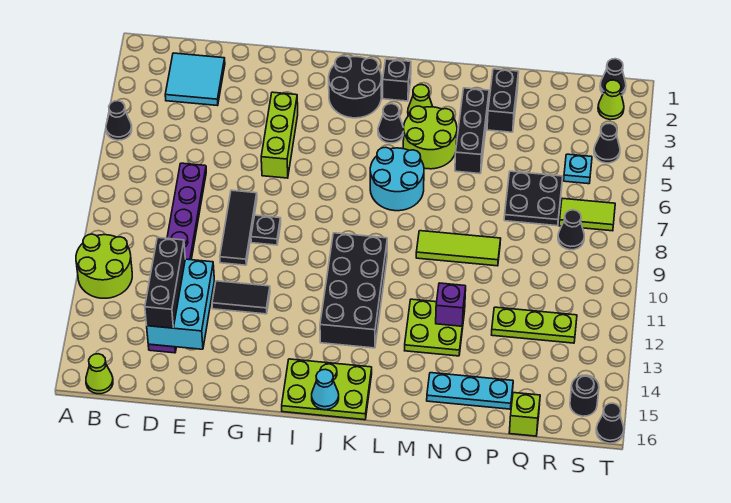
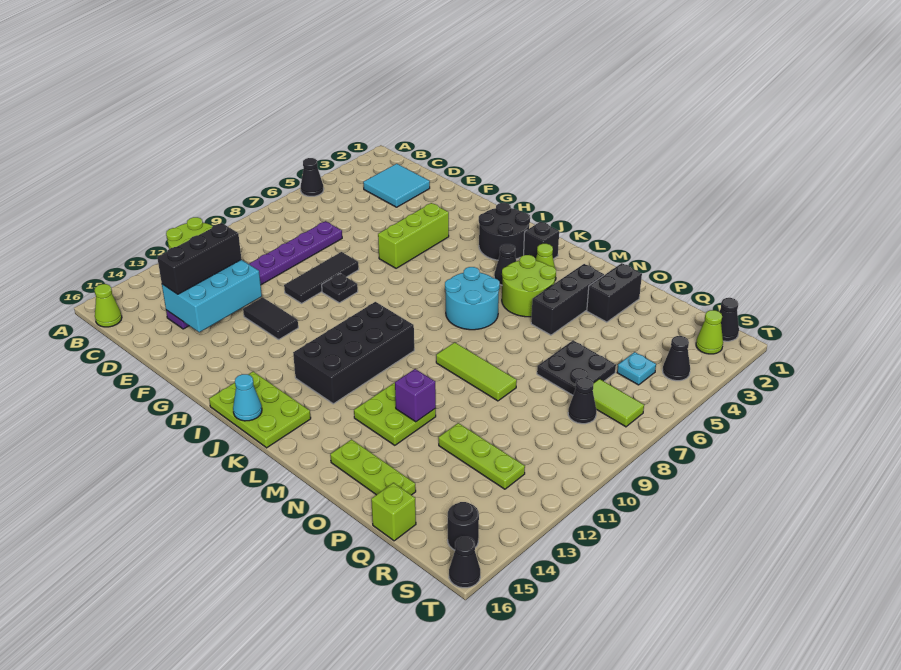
cyan plate N15:P15 level 1 -> lime plate N15:P15 level 1

